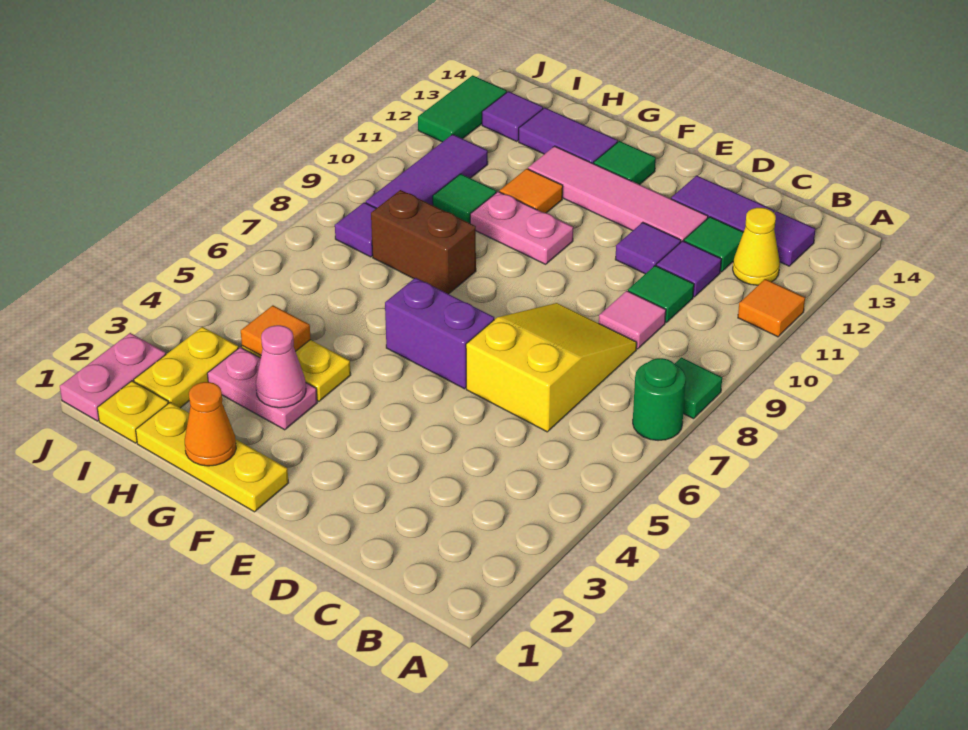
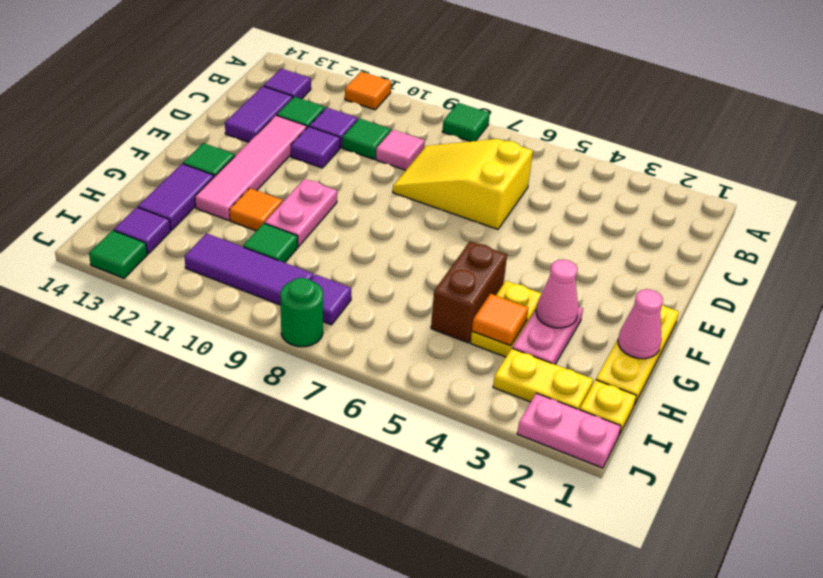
green round brick A7 level 1 -> green round brick J8 level 1
yellow cone B12 level 1 -> none
purple brick E6:F6 level 1 -> none
orange cone G1 level 2 -> pink cone G1 level 2
brown brick G8:H8 level 1 -> brown brick G5:H5 level 1
green tile J12:J13 level 1 -> green tile J13 level 1

